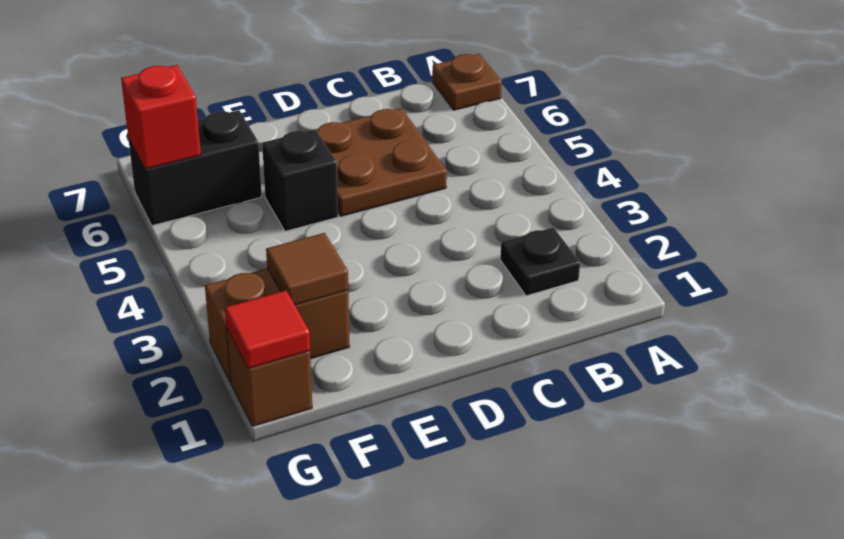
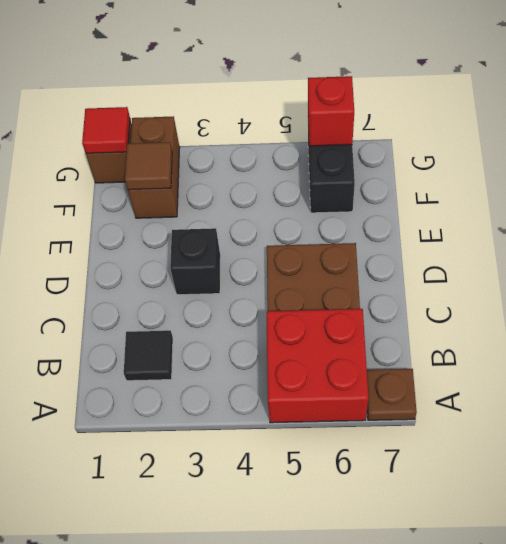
none -> red brick A5:B6 level 1
black plate B2 level 1 -> black tile B2 level 1
black brick E5 level 1 -> black brick D3 level 1

